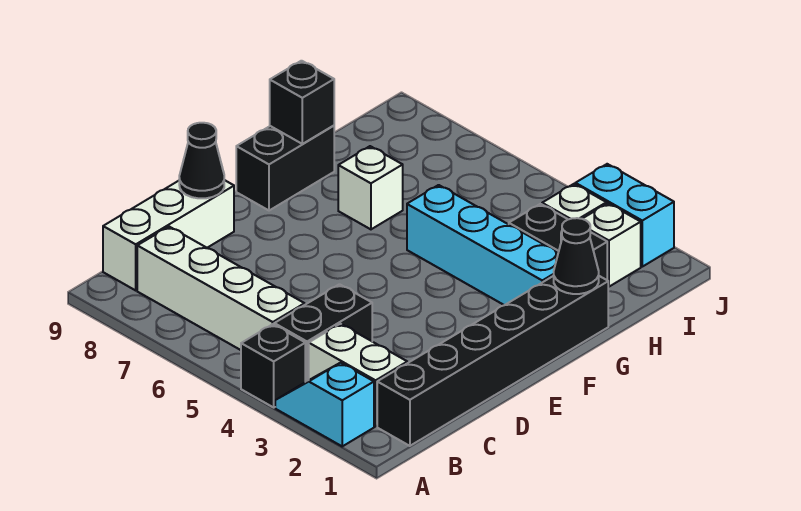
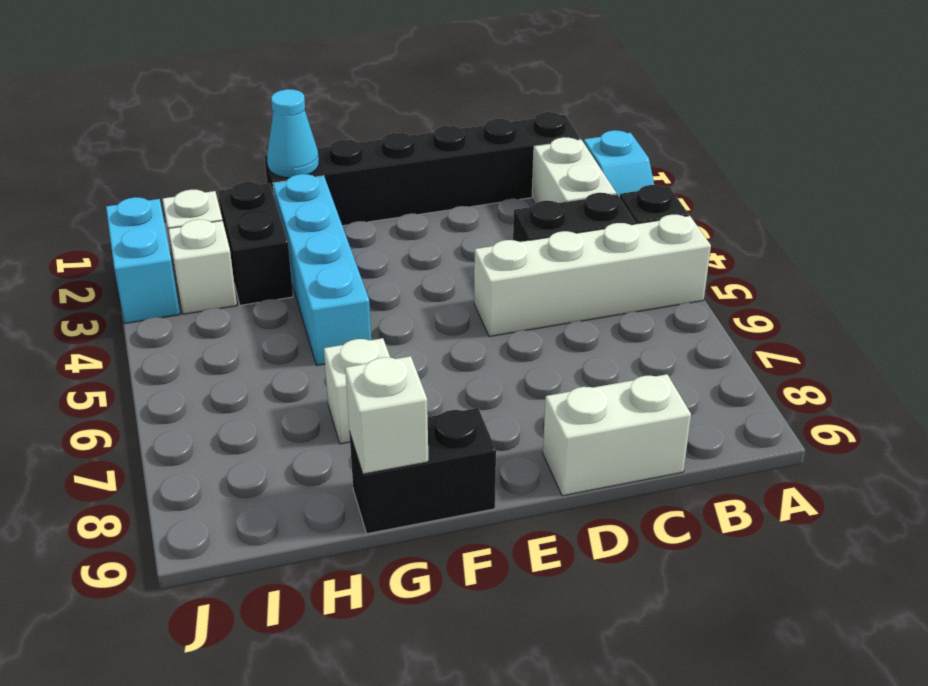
white brick B5:B8 level 1 -> white brick A5:D5 level 1
white brick B9:D9 level 1 -> white brick C9:D9 level 1
black cone D9 level 2 -> none
black cone G1 level 2 -> cyan cone G1 level 2
black brick G9 level 2 -> white brick G9 level 2

